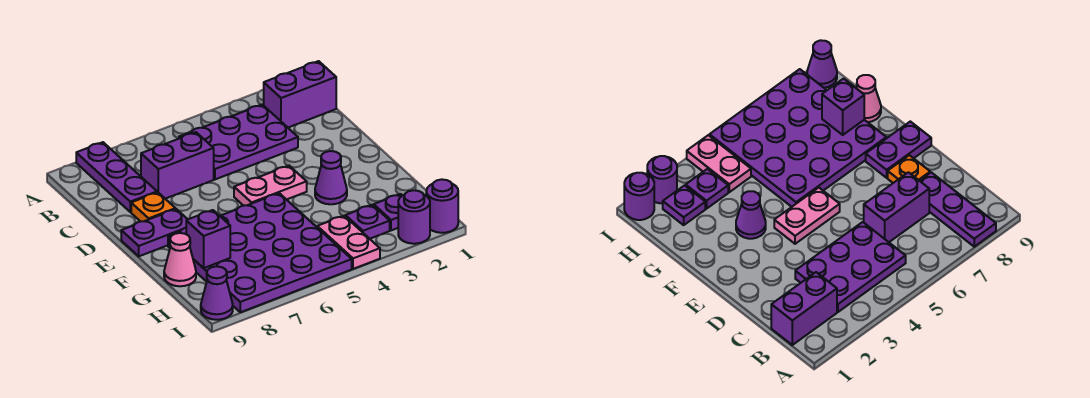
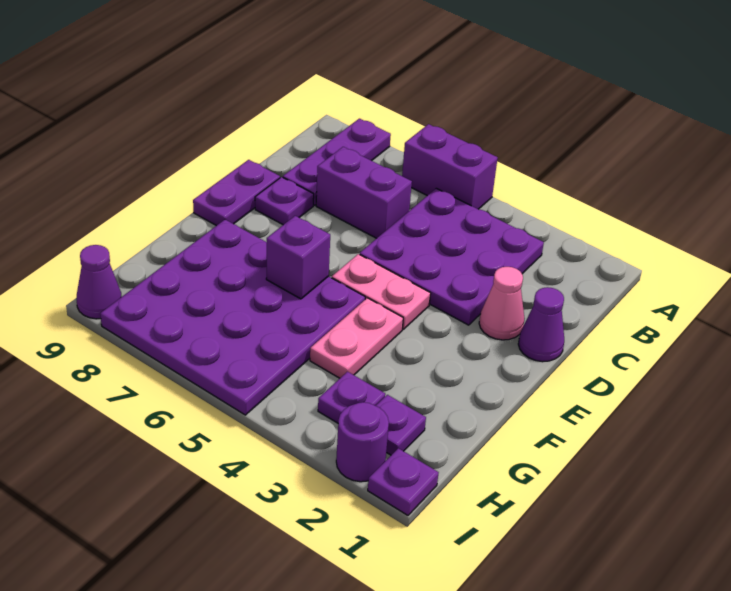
purple brick B1:B2 level 1 -> purple brick A5:A6 level 1
purple plate B3:C5 level 1 -> purple plate B3:D5 level 1
orange plate D8 level 1 -> purple plate D8 level 1
purple plate E8:E9 level 1 -> purple plate D9:E9 level 1
purple cone F3 level 1 -> purple cone D1 level 1
purple brick G8 level 2 -> purple brick F6 level 2
pink cone G9 level 1 -> pink cone D2 level 1
pink plate H4:I4 level 1 -> pink plate F4:G4 level 1
purple round brick I1 level 1 -> purple plate I1 level 1

